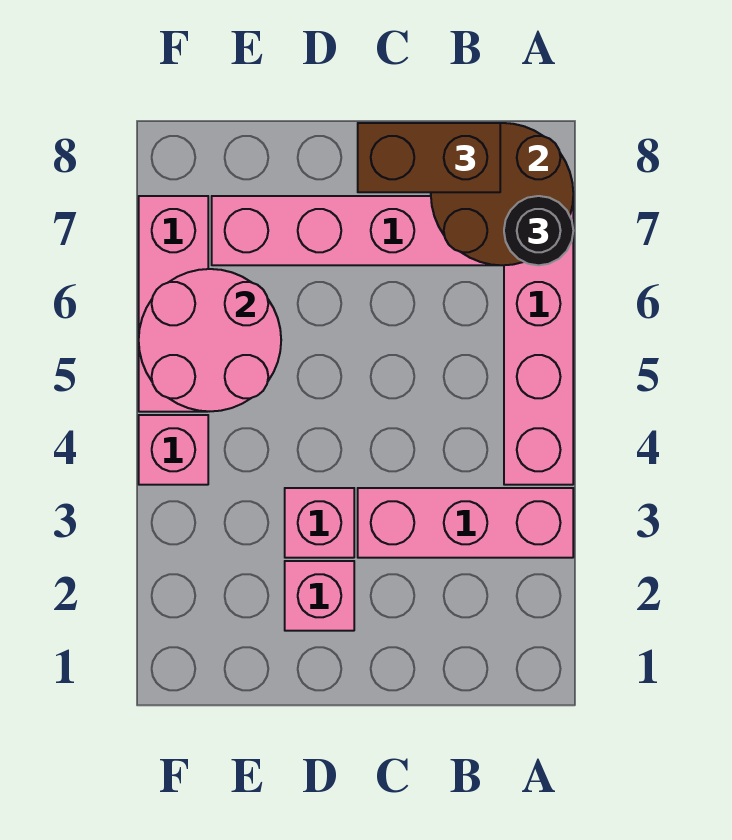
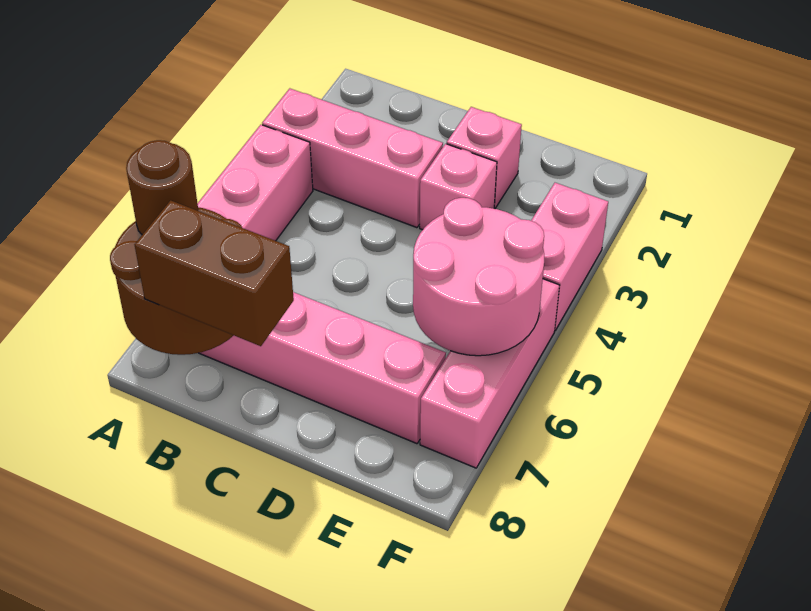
black round brick A7 level 3 -> brown round brick A7 level 3
pink brick F4 level 1 -> pink brick F3:F4 level 1

